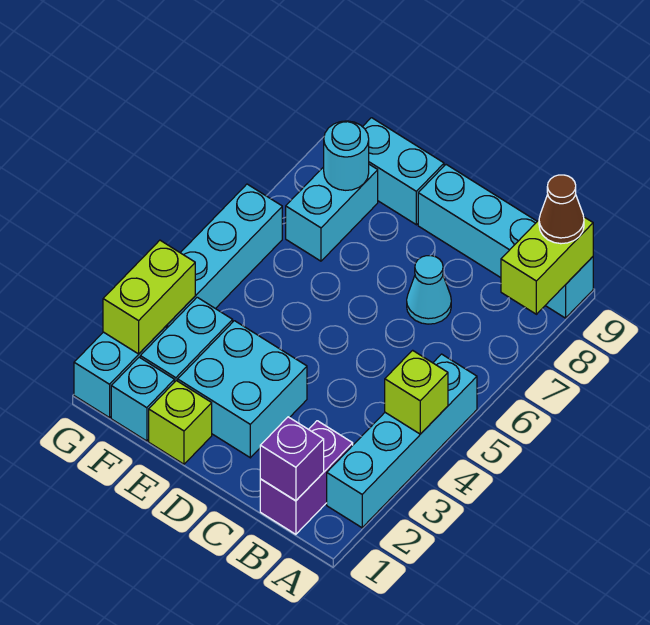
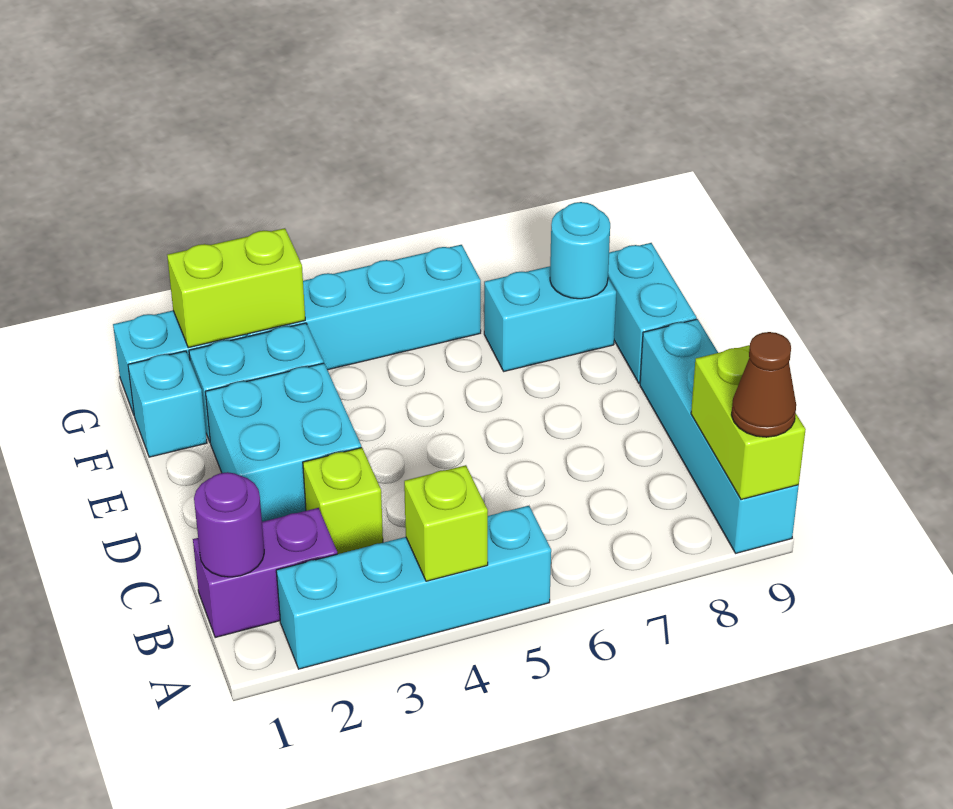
lime brick A8:A9 level 2 -> lime brick A9:B9 level 2
purple brick B1 level 2 -> purple round brick B1 level 2
cyan cone C7 level 1 -> none
lime brick E1 level 1 -> lime brick C3 level 1

